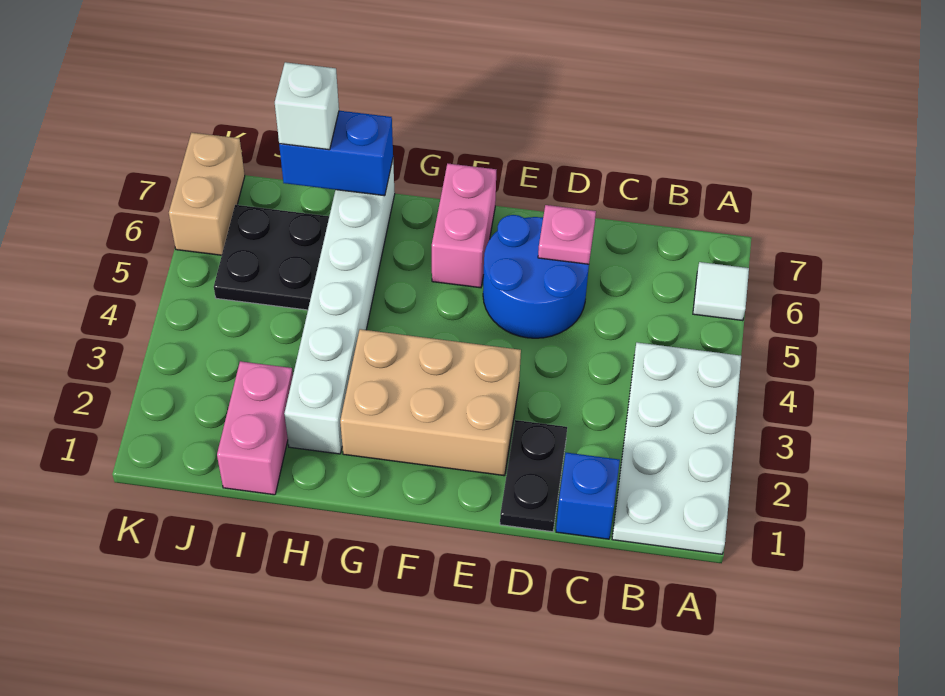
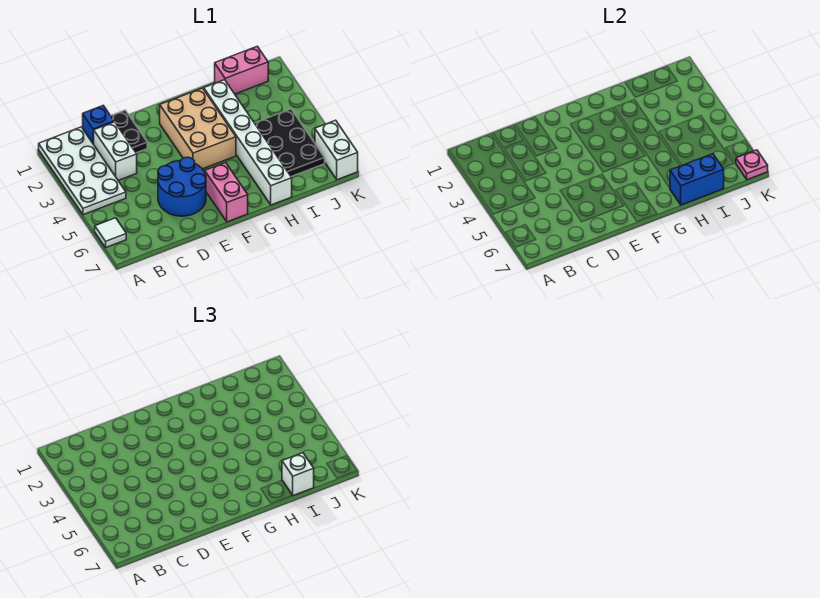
none -> white brick C2:C3 level 1
pink plate D6 level 2 -> pink plate K7 level 2
tan brick E2:G3 level 1 -> tan brick F2:G4 level 1
pink brick I1:I2 level 1 -> pink brick I1:J1 level 1
black plate I5:J6 level 1 -> black plate I4:J6 level 1
tan brick K6:K7 level 1 -> white brick K6:K7 level 1

